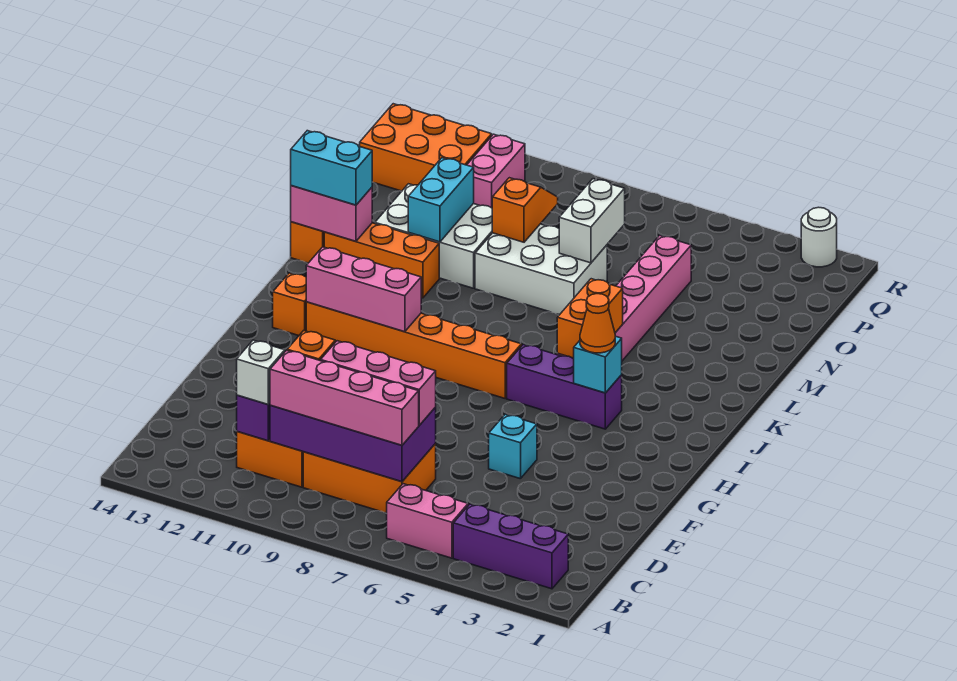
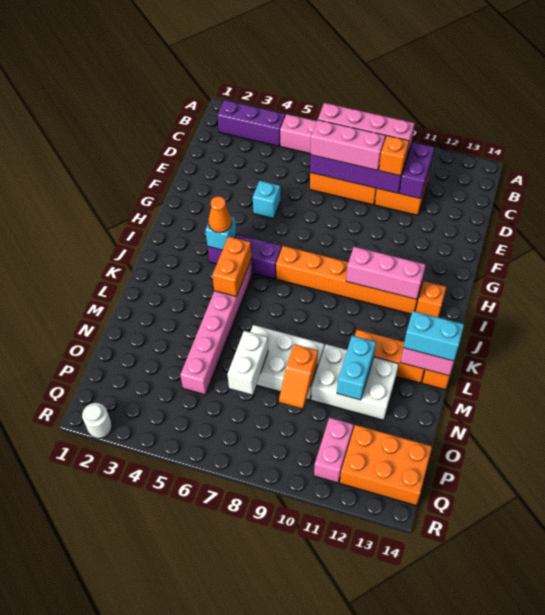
white brick C11 level 3 -> none

